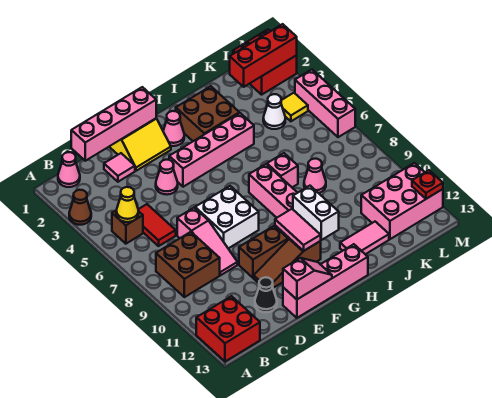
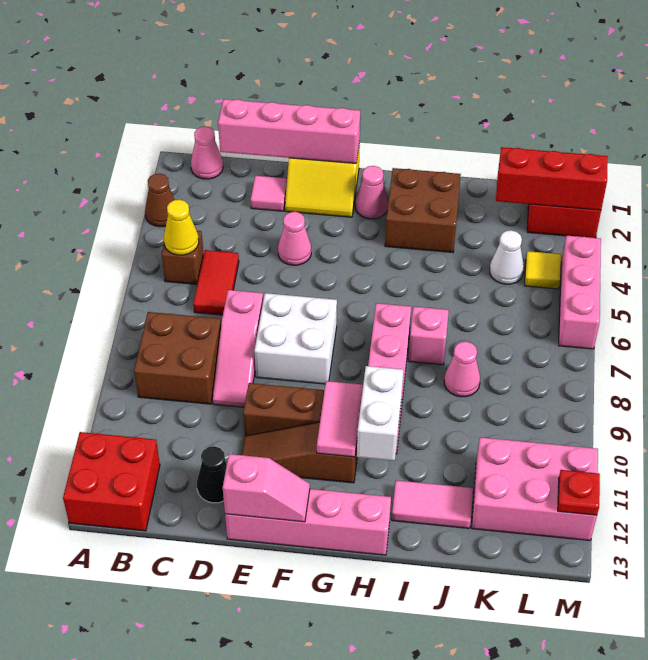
pink brick F4:I4 level 1 -> none

